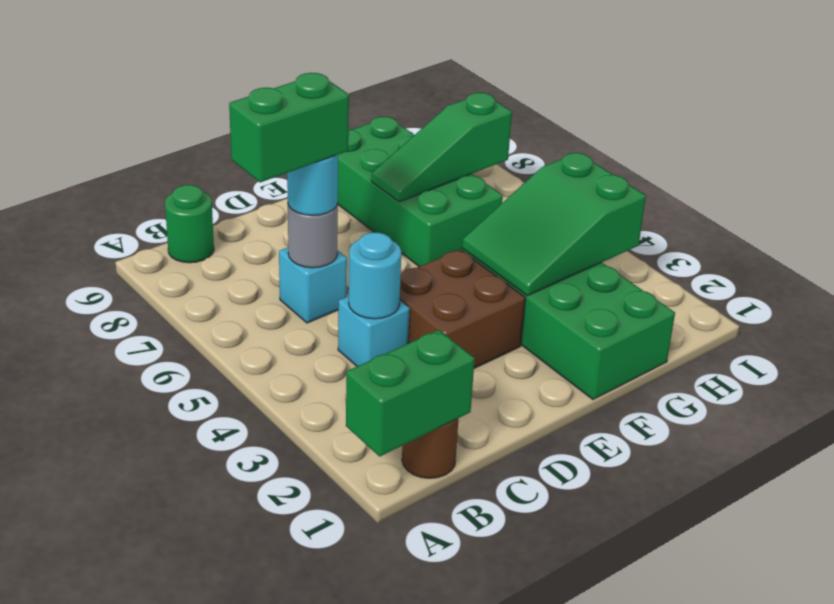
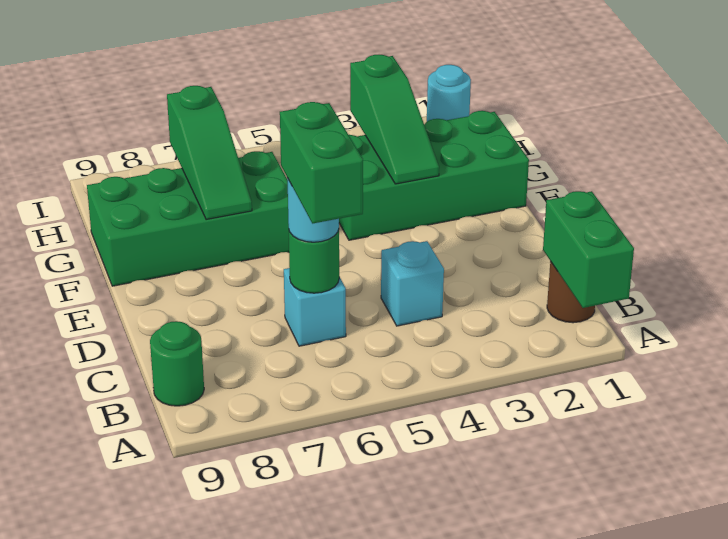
cyan round brick C4 level 2 -> cyan round brick I1 level 1
grey round brick C6 level 2 -> green round brick C6 level 2
brown brick D3:E4 level 1 -> none
green slope F3:H4 level 2 top H -> green slope F3:H3 level 2 top H

